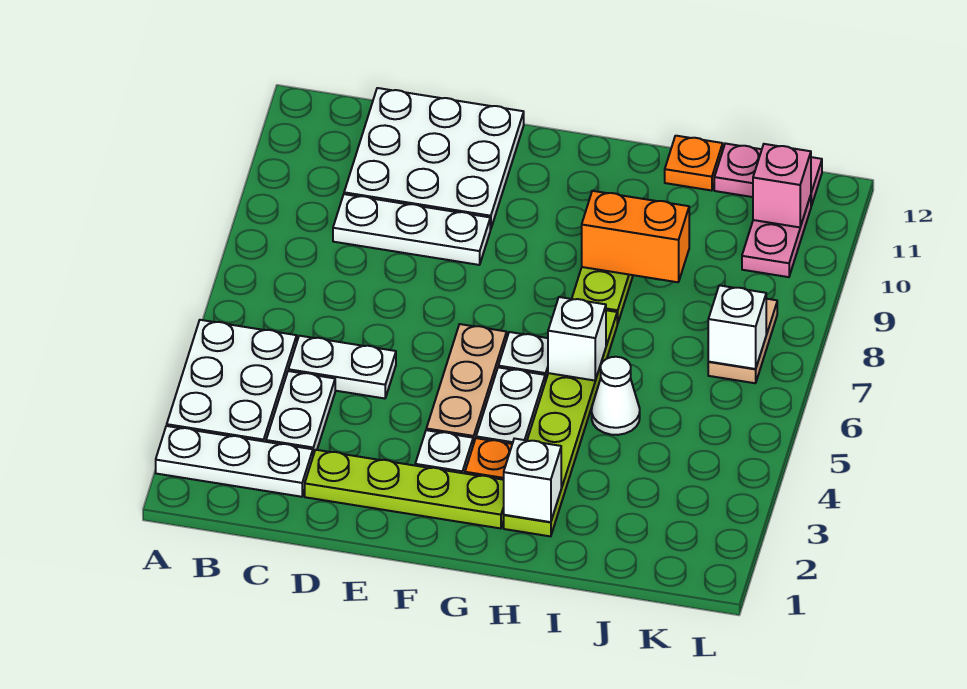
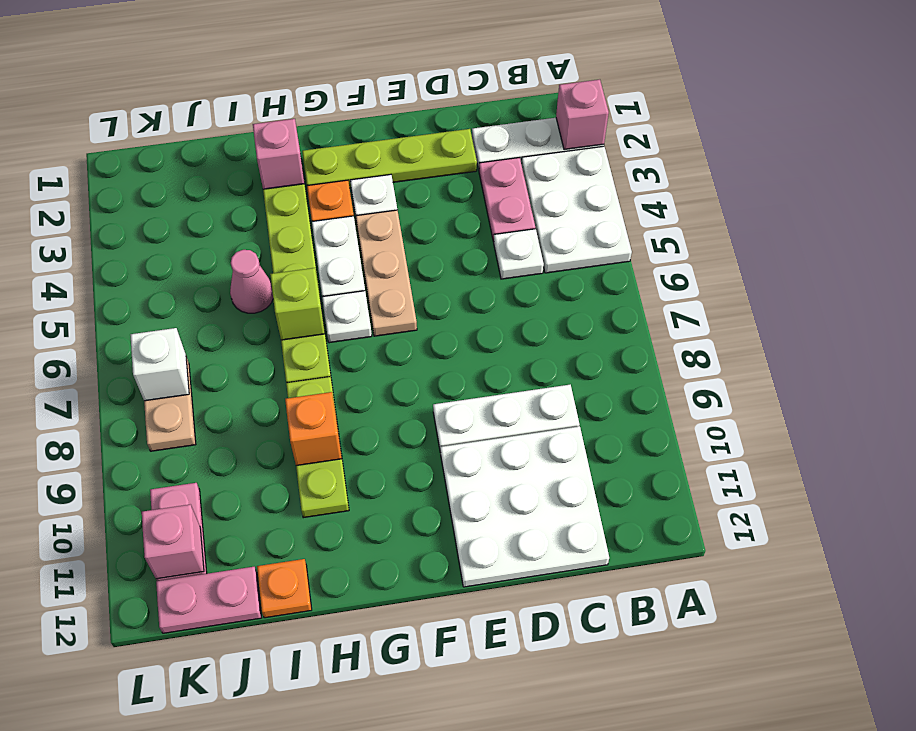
none -> pink brick A2 level 2
white plate C3:C4 level 1 -> pink plate C3:C4 level 1
white plate C5:D5 level 1 -> white plate C5 level 1
white brick H2 level 2 -> pink brick H2 level 2
white brick H6 level 2 -> lime brick H6 level 2
orange brick H9:I9 level 2 -> orange brick H9 level 2
white cone I5 level 1 -> pink cone I5 level 1

